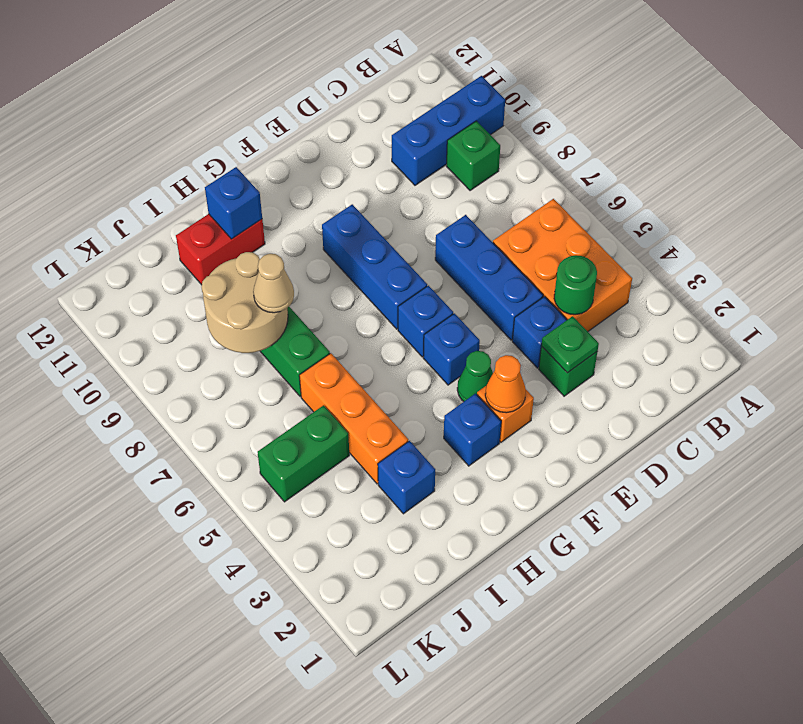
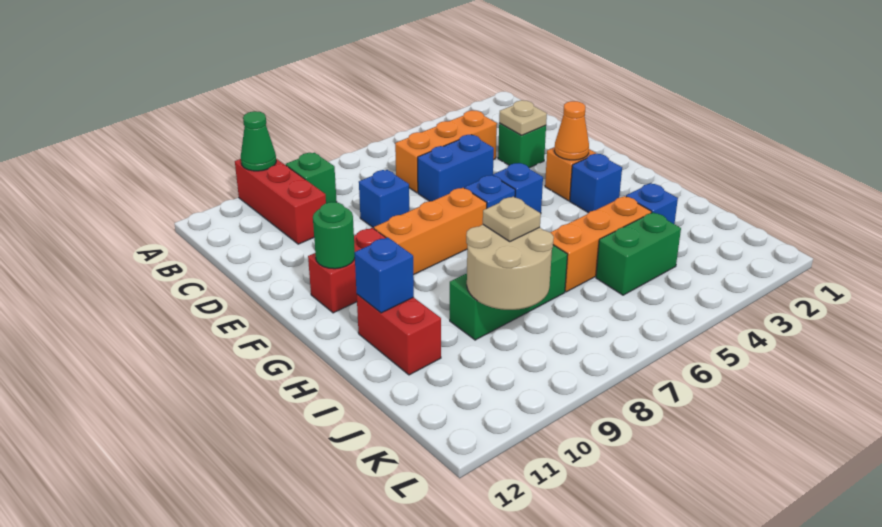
blue brick A10:C10 level 1 -> red brick A10:C10 level 1
orange brick B4:C6 level 1 -> orange brick C4:C6 level 1
green round brick C4 level 2 -> green round brick F11 level 2
green plate D3 level 2 -> tan plate D3 level 2
blue brick D4 level 1 -> blue brick D8 level 1
blue brick D5:D7 level 1 -> blue brick D5:D6 level 1
green cone F4 level 1 -> green cone A10 level 2
blue brick F7:F9 level 1 -> orange brick F7:F9 level 1
none -> red brick F10:F11 level 1
tan cone I8 level 3 -> tan plate I8 level 3
green brick J5:K5 level 1 -> green brick J4:J5 level 1

